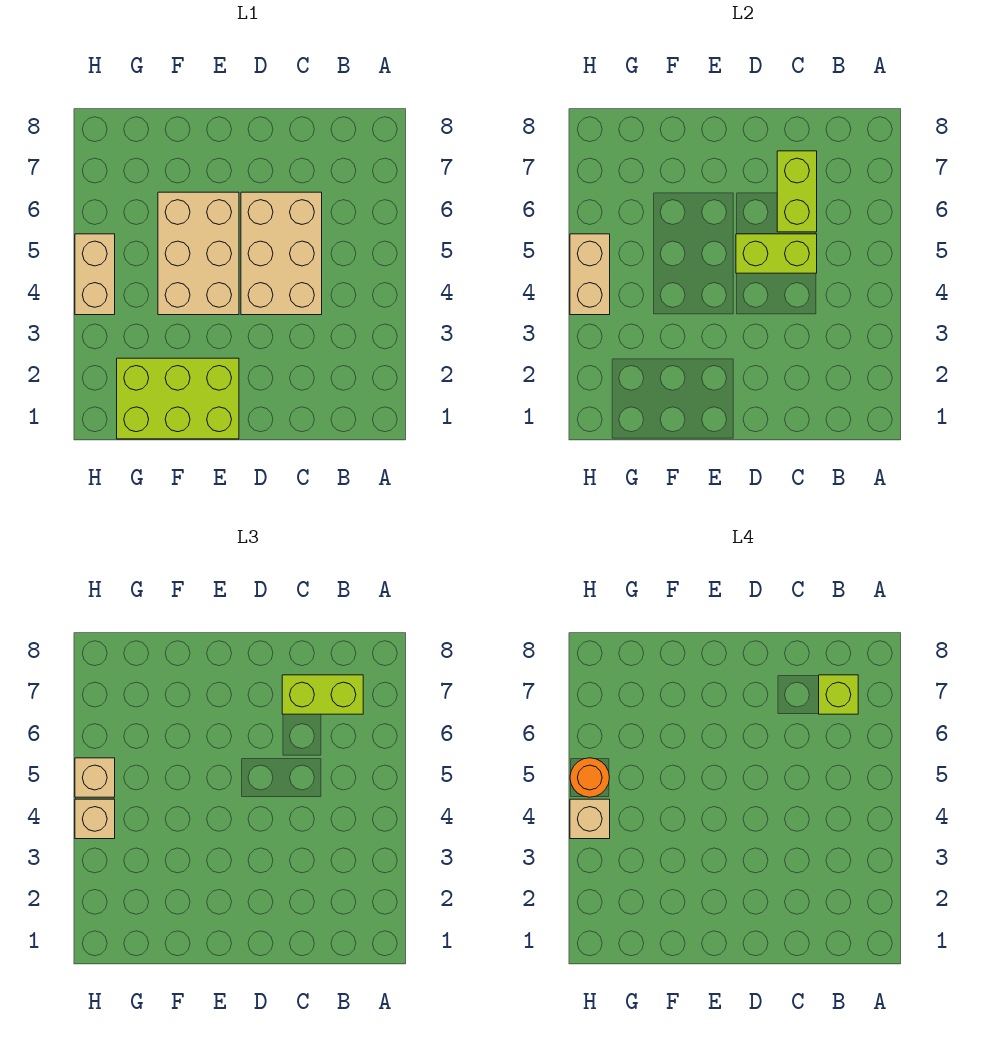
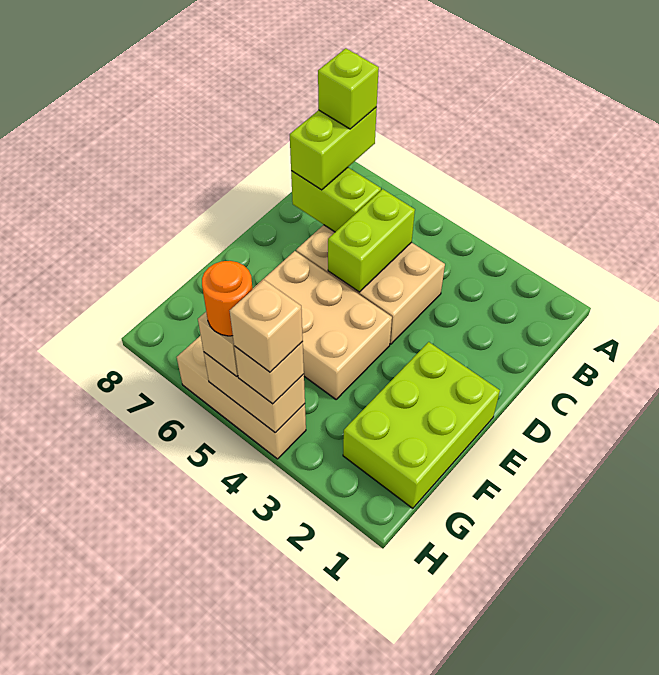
tan brick H4:H5 level 1 -> tan brick H4:H6 level 1

